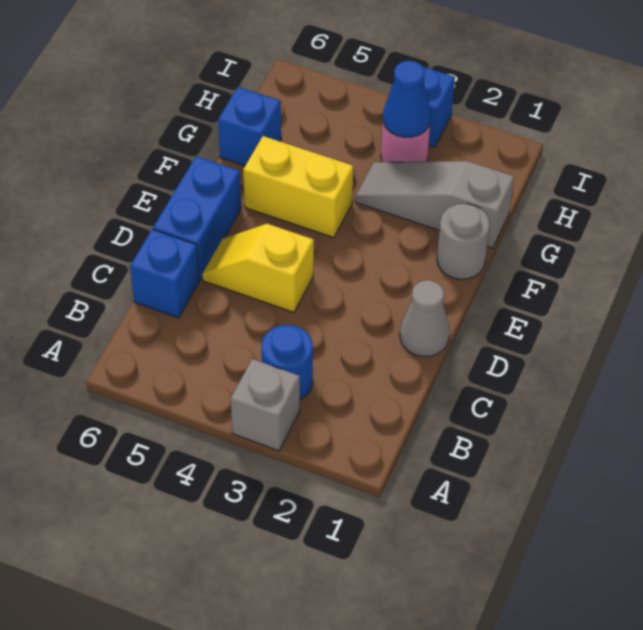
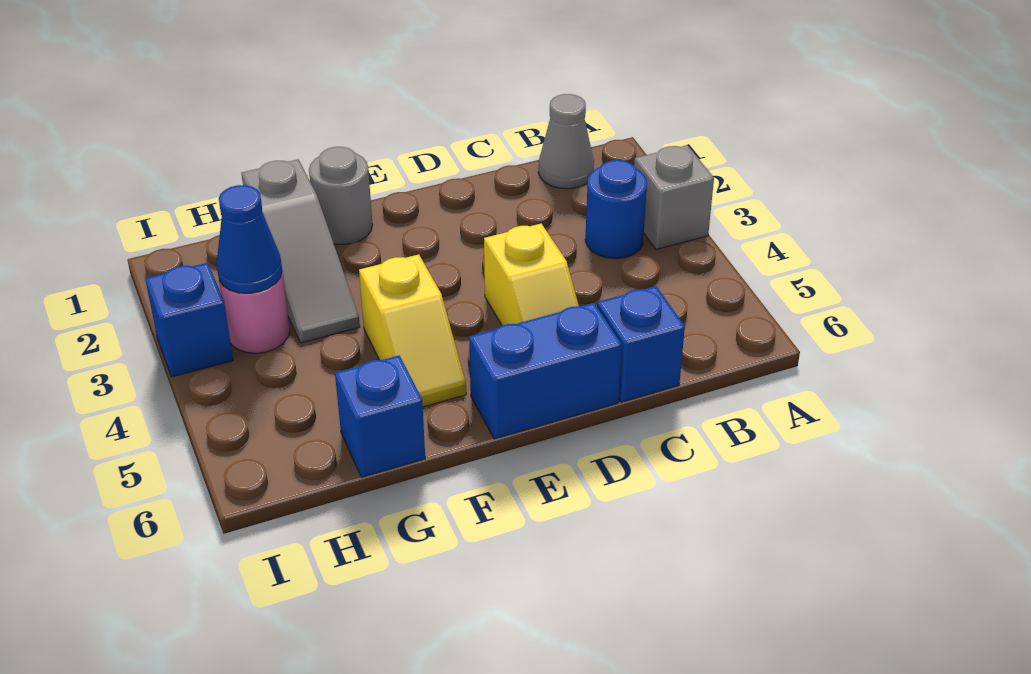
grey cone D1 level 1 -> grey cone B1 level 1
yellow brick F4:F5 level 1 -> yellow slope F4:F5 level 1 top 4

